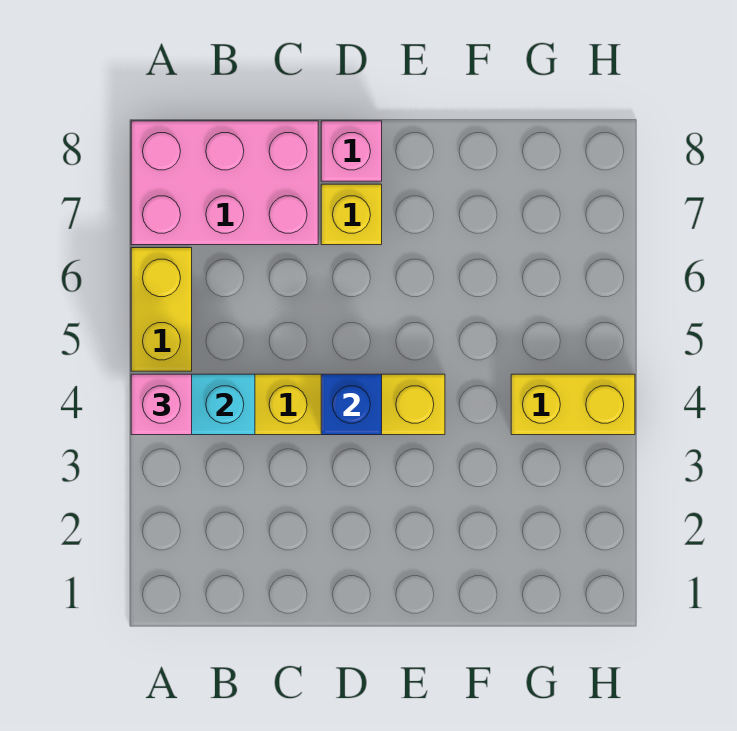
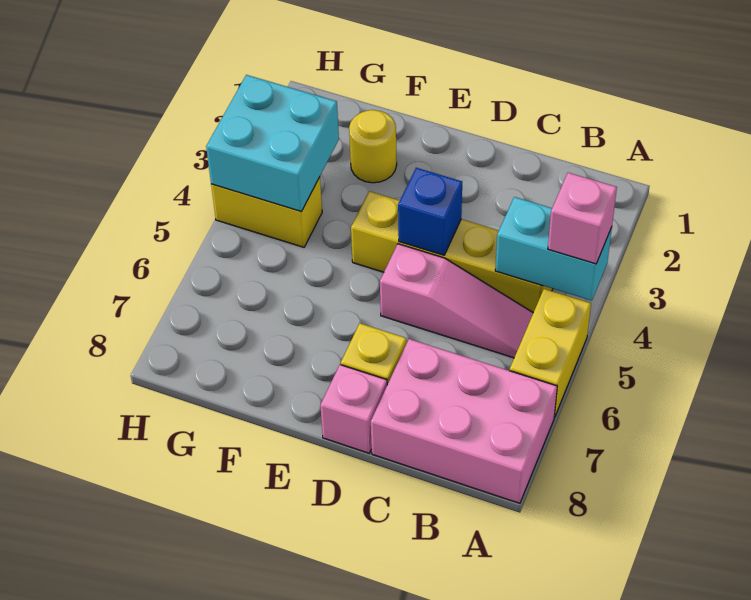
none -> pink slope B5:D5 level 1 top D
none -> yellow round brick F2 level 1
none -> cyan brick G3:H4 level 2

